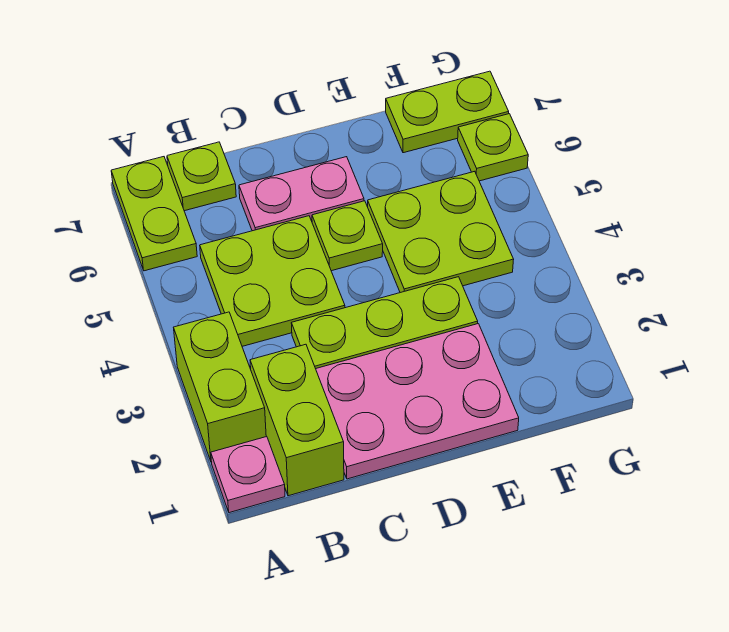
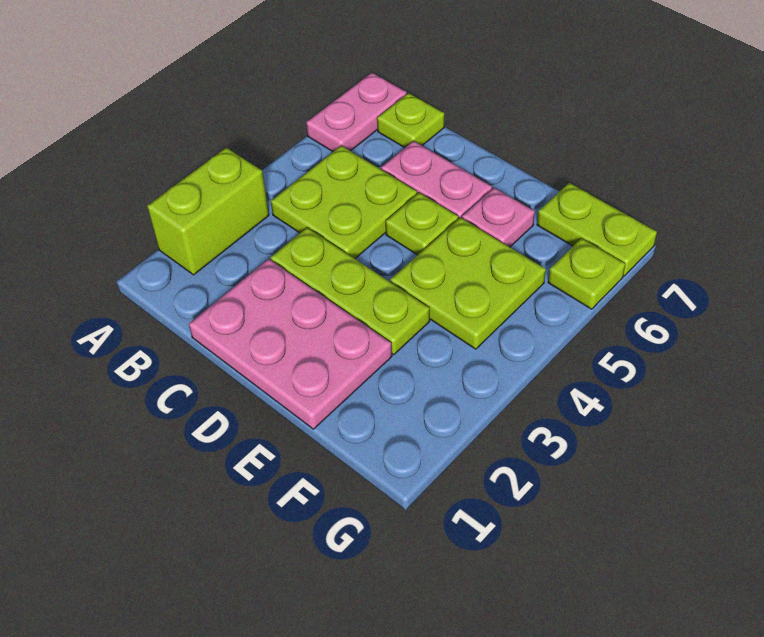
pink plate A1 level 1 -> pink plate E6 level 1
lime plate A6:A7 level 1 -> pink plate A6:A7 level 1
lime brick B1:B2 level 1 -> none

